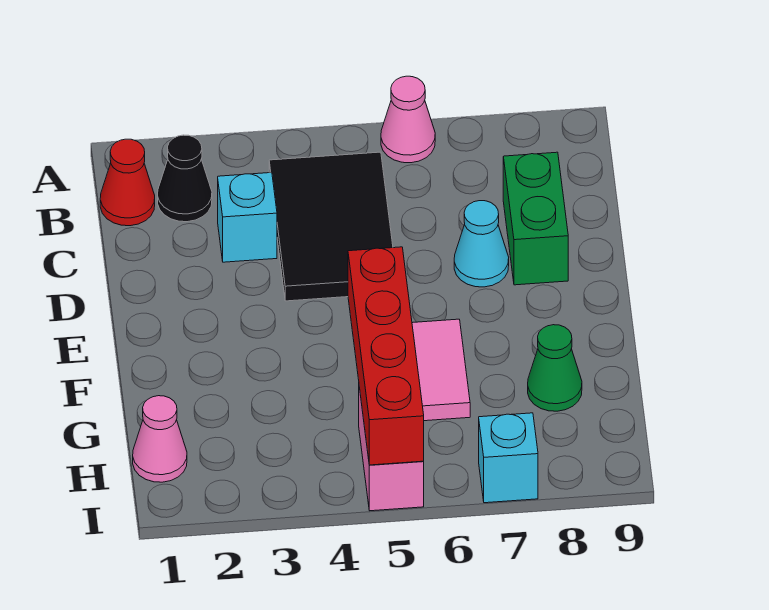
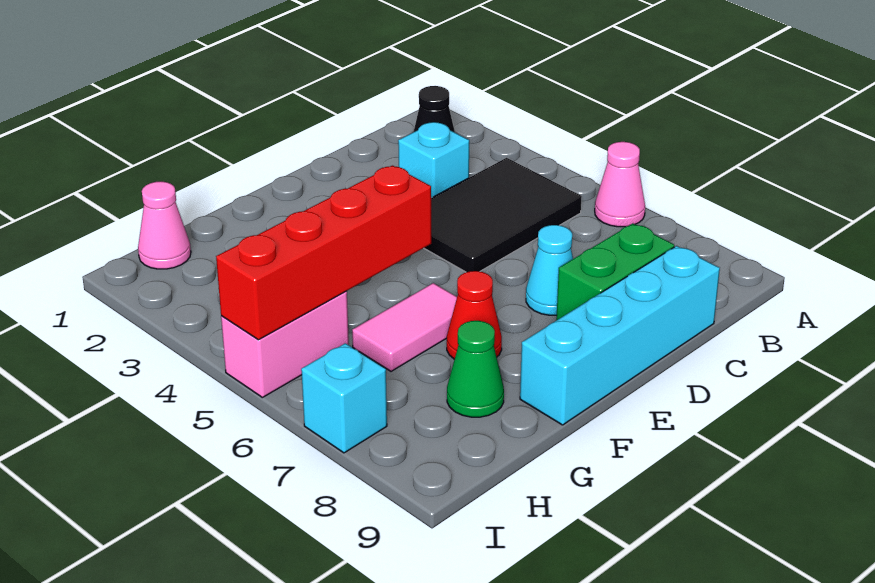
red cone B1 level 1 -> red cone F7 level 1
none -> cyan brick C9:F9 level 1

